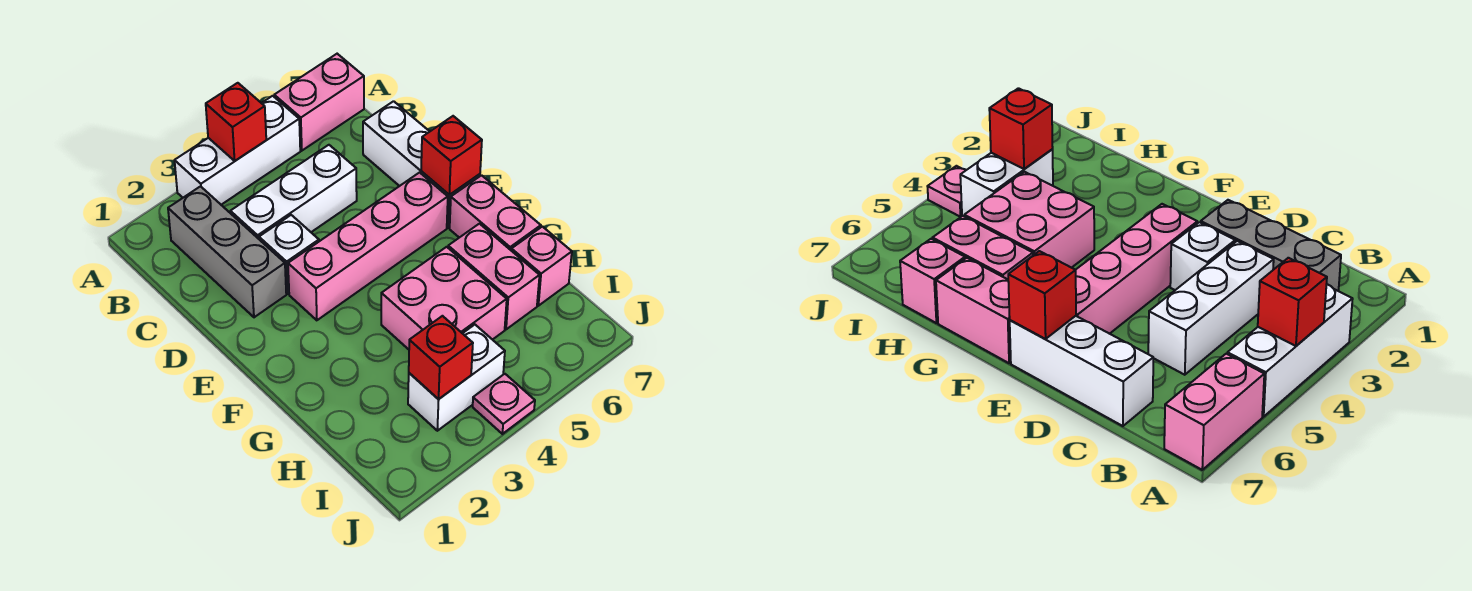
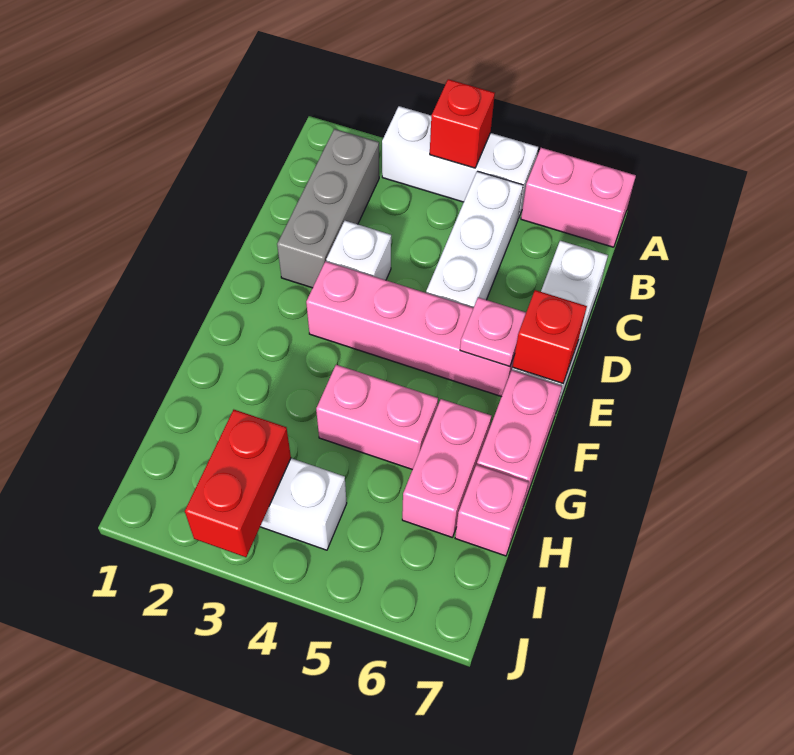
white brick C3:C5 level 1 -> white brick B5:D5 level 1
pink brick G4:H5 level 1 -> pink brick G4:G5 level 1
red brick I3 level 2 -> red brick I3:J3 level 2
pink plate J4 level 1 -> pink plate E6 level 2

